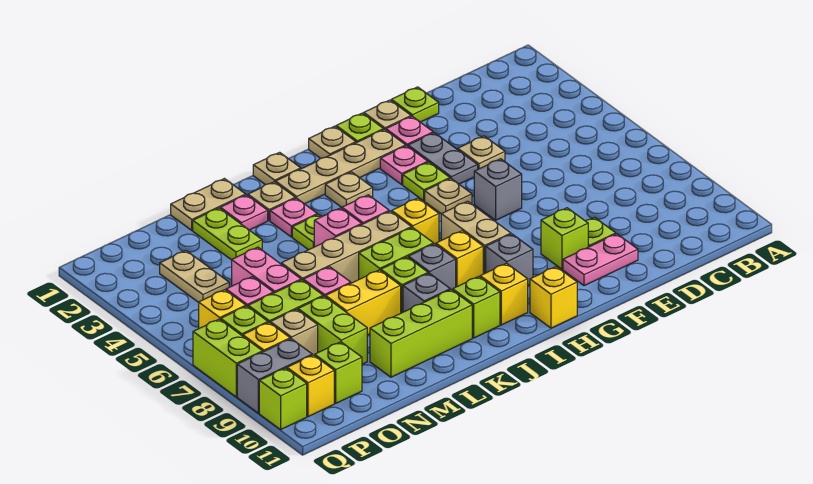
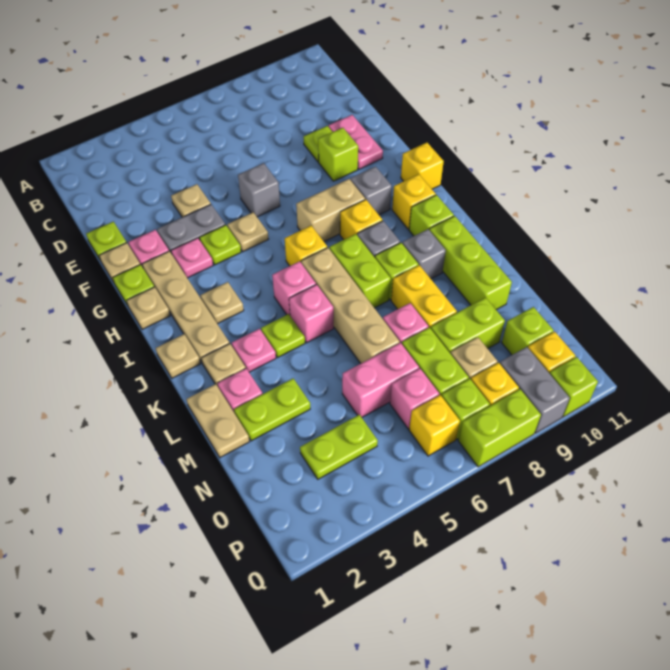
tan plate O3:O4 level 1 -> lime plate O3:O4 level 1

